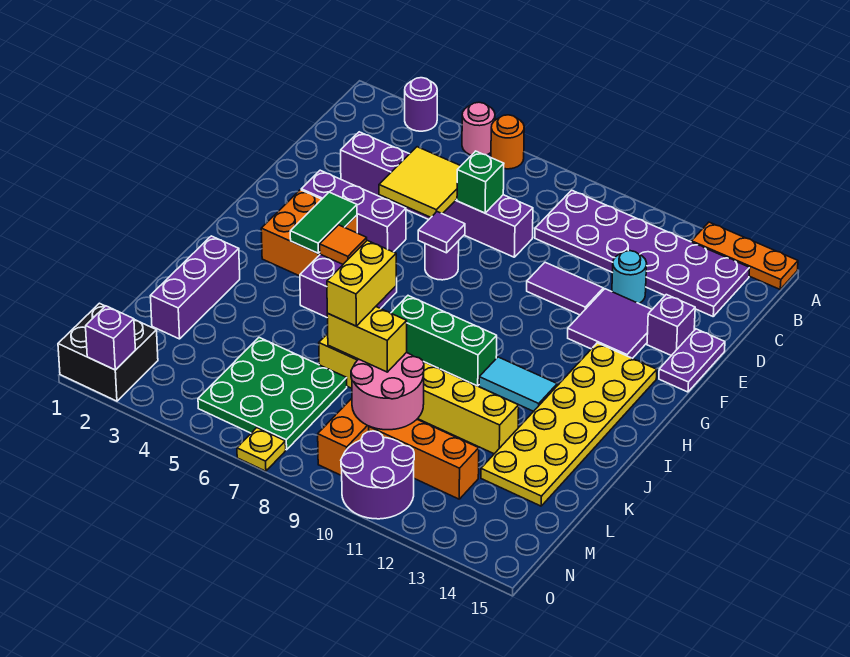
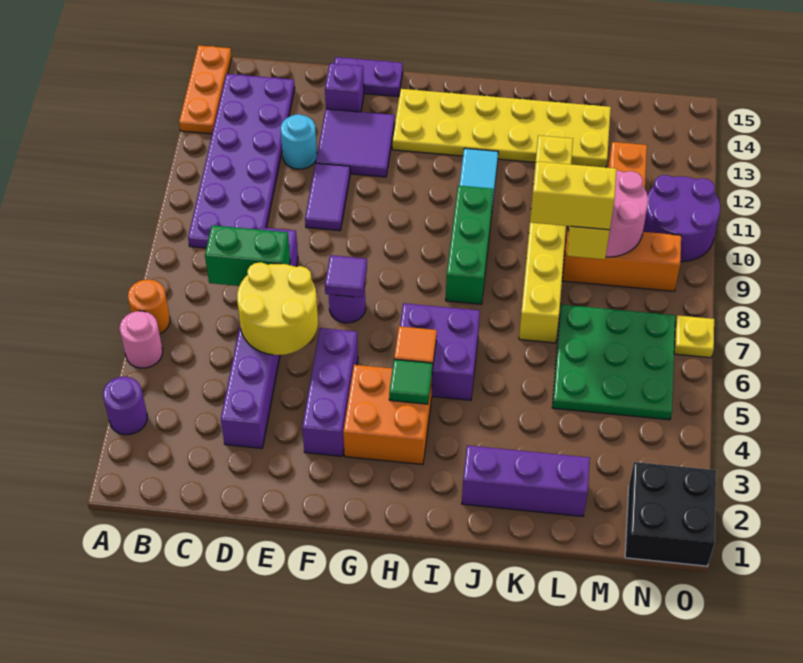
yellow tile D5:E6 level 2 -> yellow round brick D5:E6 level 2
green brick D7 level 2 -> green brick C7:D7 level 2
green tile G4:H4 level 2 -> green tile H4 level 2
purple brick O2 level 2 -> none

